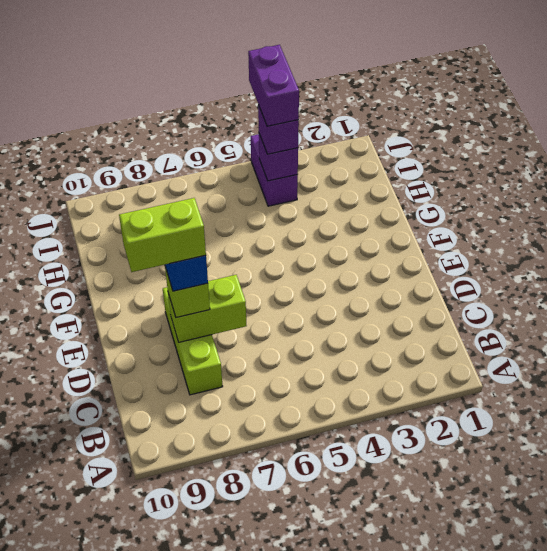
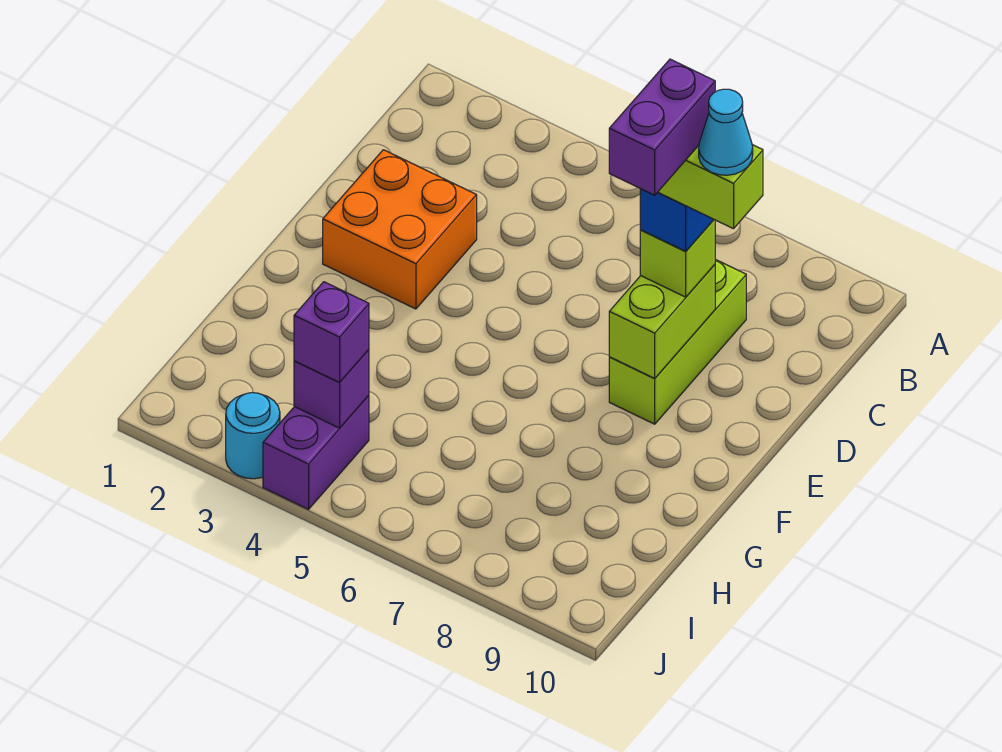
none -> orange brick D2:E3 level 1
lime brick D7:D8 level 2 -> lime brick D8:E8 level 2
none -> cyan cone D9 level 6
purple brick I4:J4 level 4 -> purple brick D8:E8 level 6
none -> cyan round brick J3 level 1

